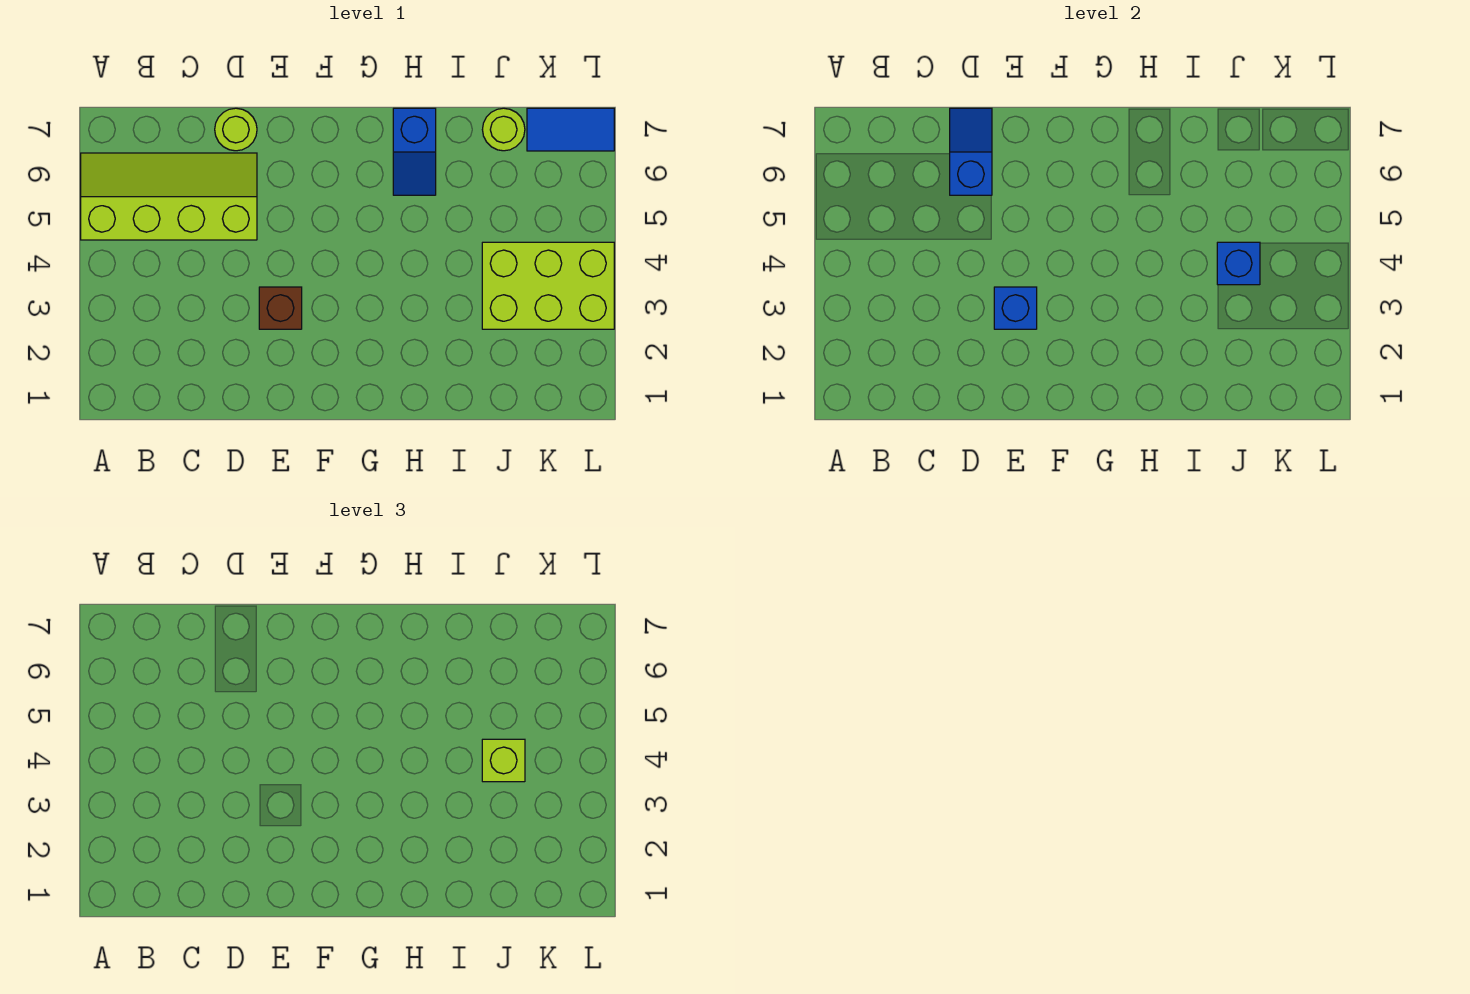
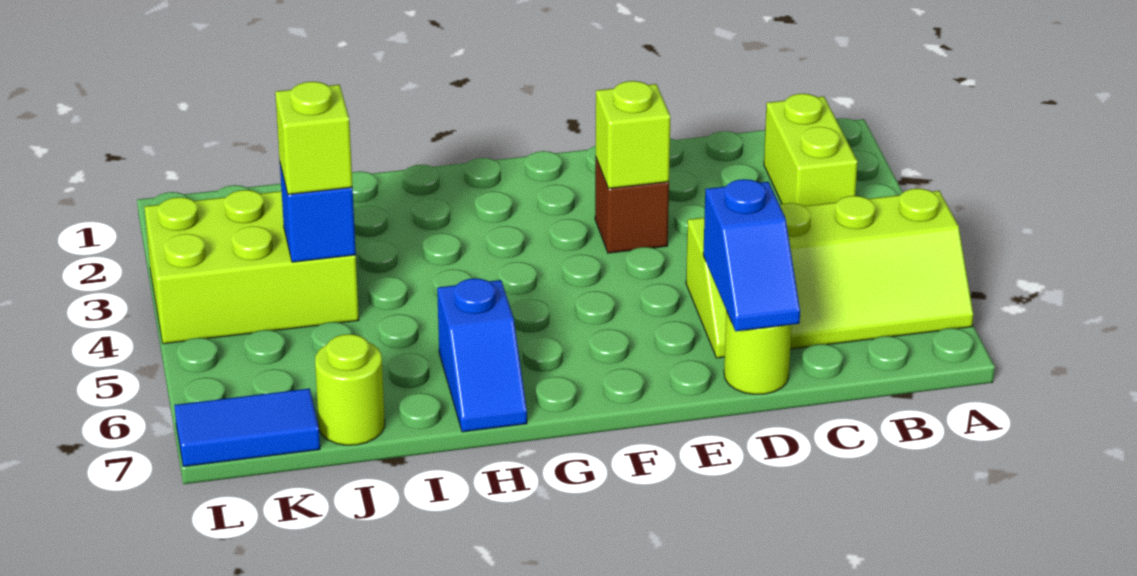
none -> lime brick B2:B3 level 1
blue brick E3 level 2 -> lime brick E3 level 2
blue slope H6:H7 level 1 top 7 -> blue slope H6:H7 level 1 top 6

